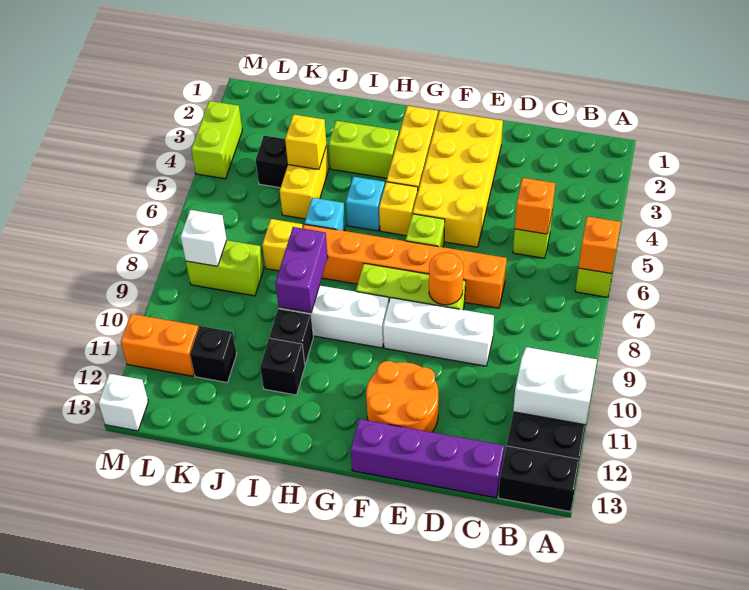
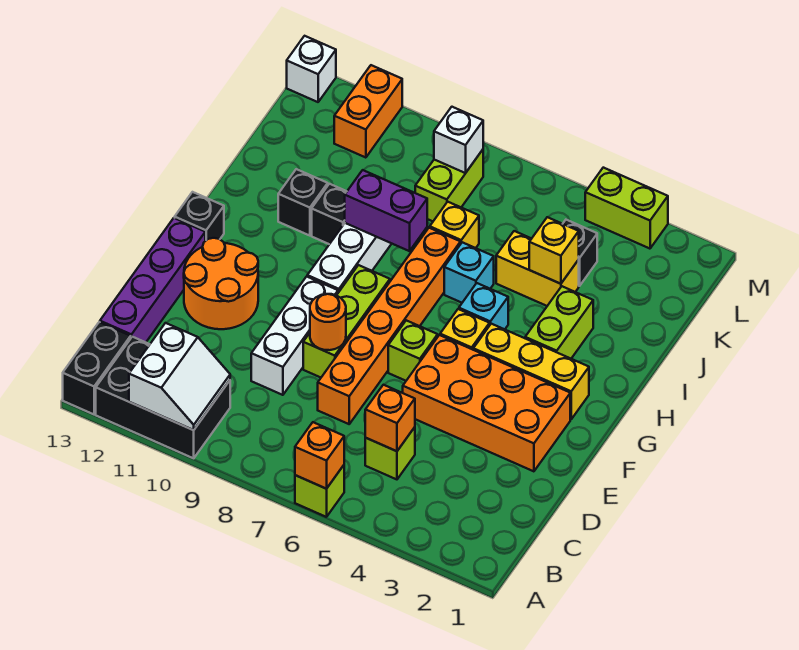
yellow brick E2:F5 level 1 -> orange brick E2:F5 level 1
black brick K11 level 1 -> black brick G13 level 1

